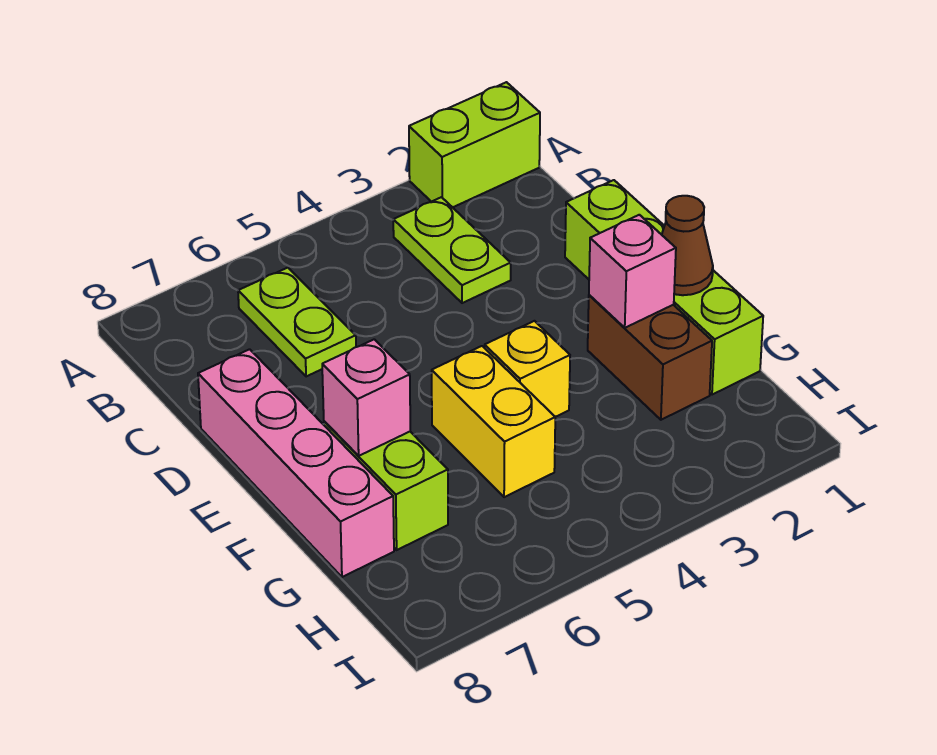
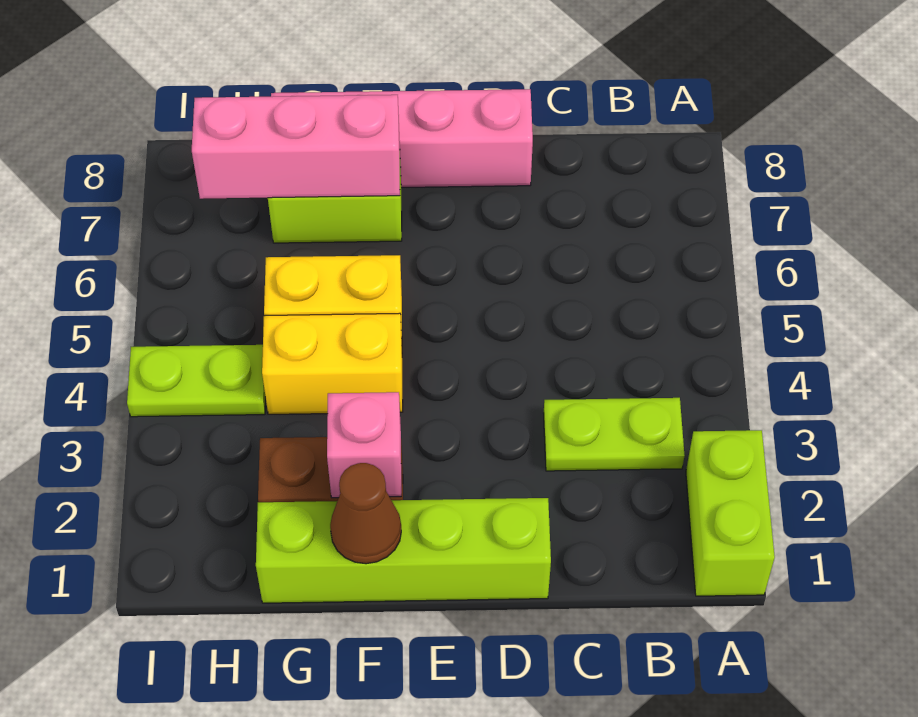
lime plate B6:C6 level 1 -> lime plate H4:I4 level 1
yellow brick F4 level 1 -> yellow brick F4:G4 level 1
pink brick F7 level 2 -> pink brick F7:H7 level 2

